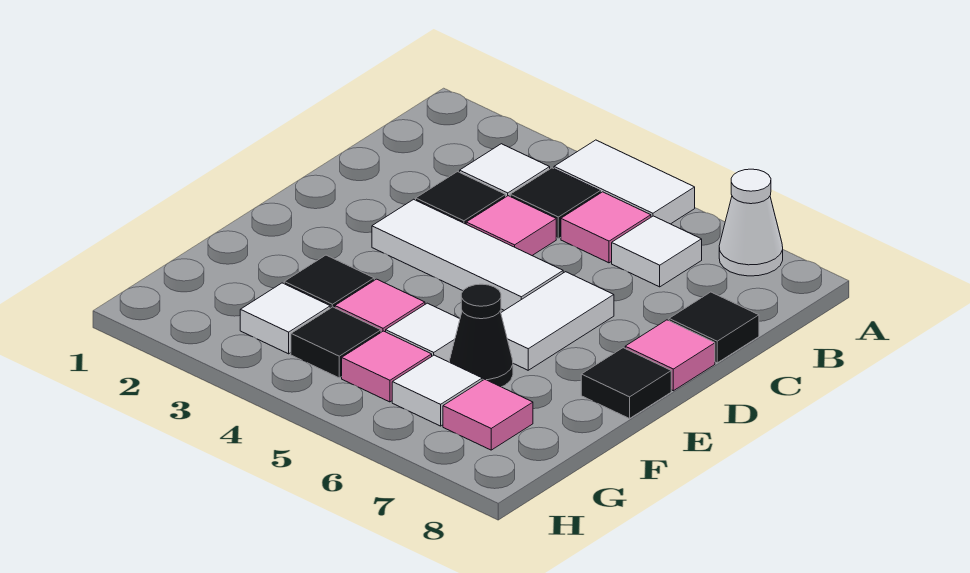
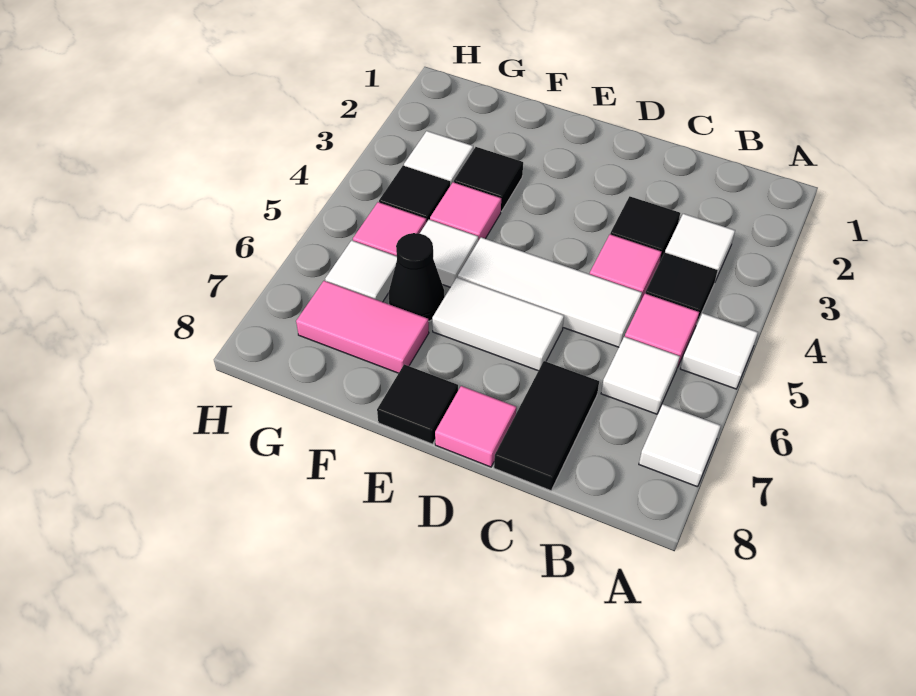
white tile A4:A5 level 1 -> white tile A5 level 1
white cone A7 level 1 -> white tile A7 level 1
black tile C8 level 1 -> black tile C7:C8 level 1
white tile D3:D5 level 1 -> white tile C5:E5 level 1
pink tile G7 level 1 -> pink tile F7:G7 level 1

